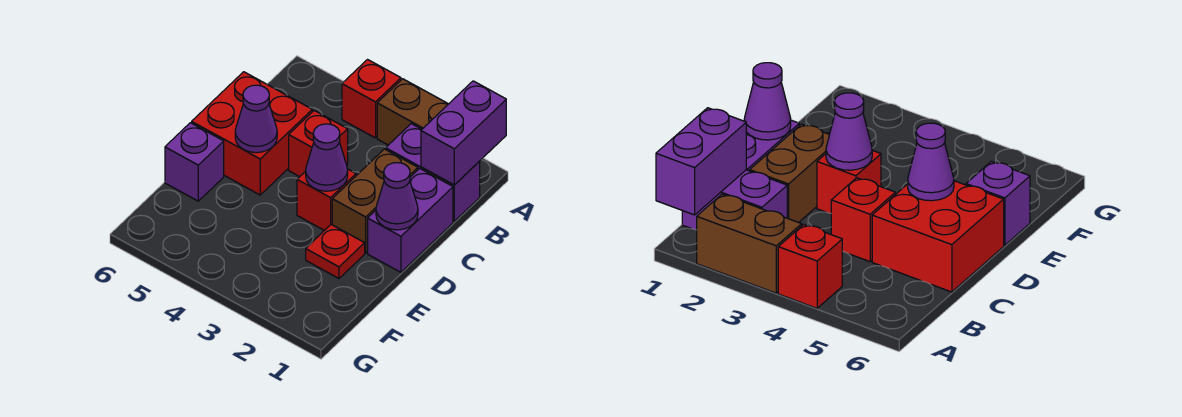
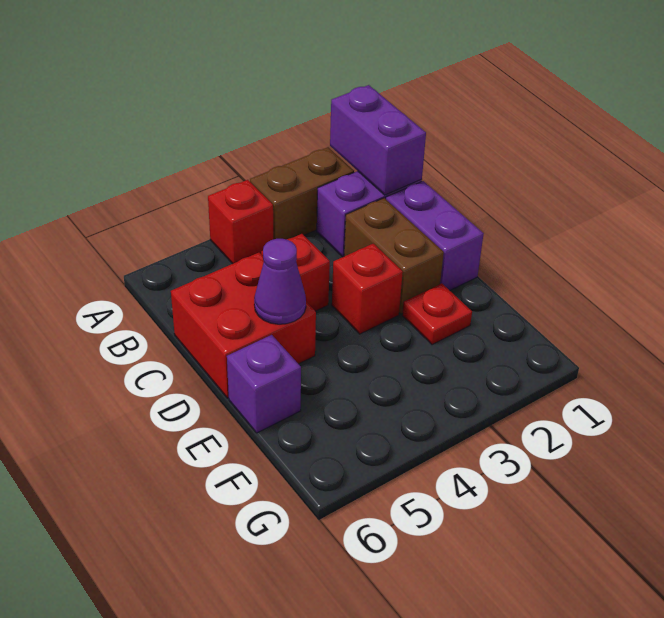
purple cone D1 level 2 -> none
purple cone D3 level 2 -> none

